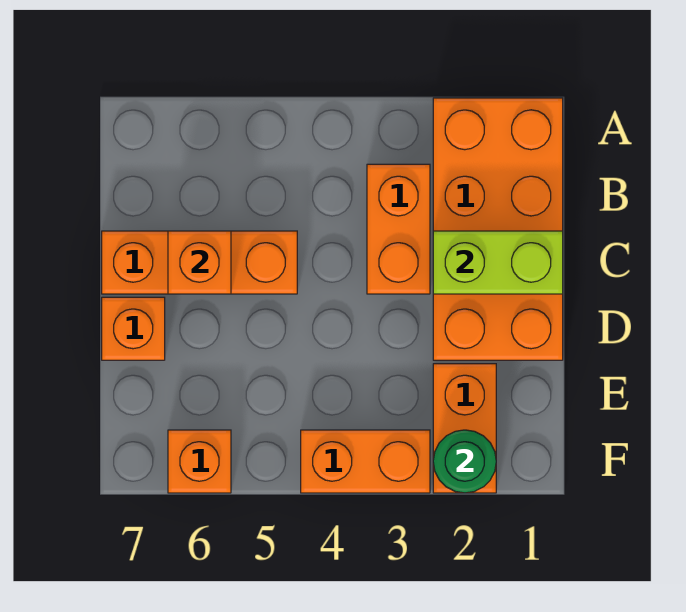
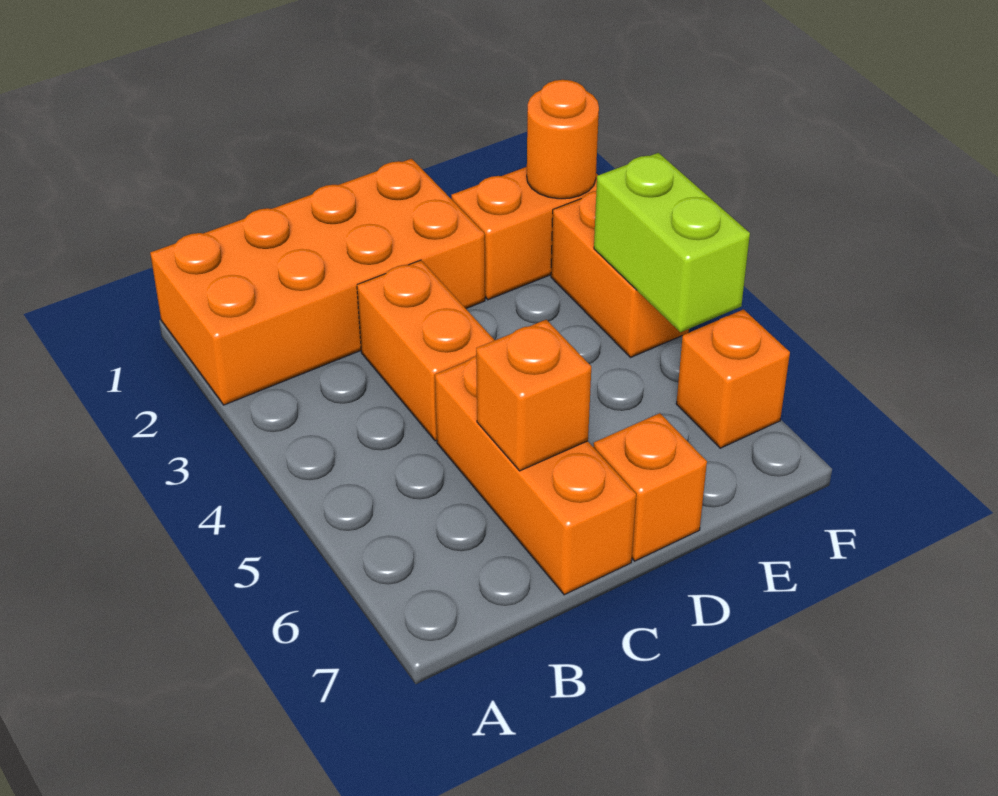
orange brick B3:C3 level 1 -> orange brick C3:C4 level 1
lime brick C1:C2 level 2 -> lime brick F4:F5 level 2
green round brick F2 level 2 -> orange round brick F2 level 2

